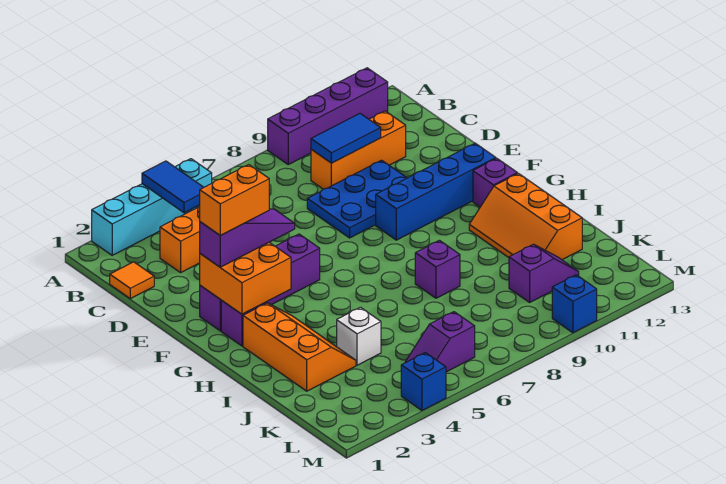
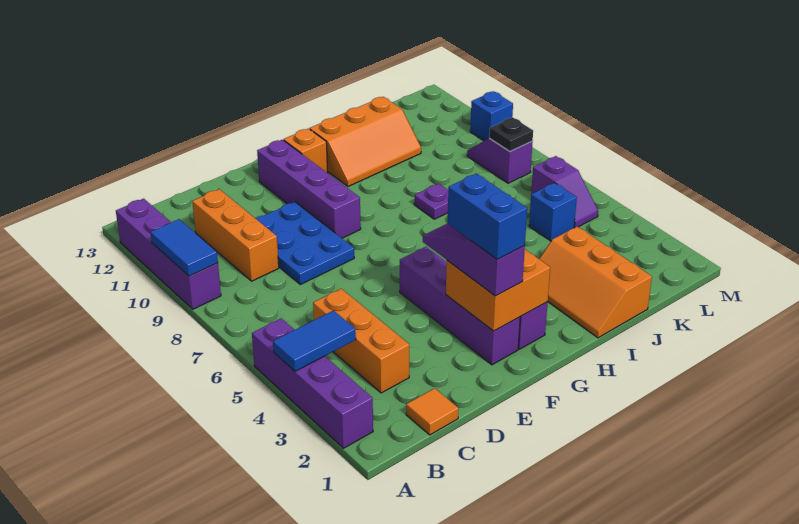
cyan brick A2:A5 level 1 -> purple brick A2:A5 level 1
blue tile C9:C10 level 2 -> blue tile A9:A10 level 2
orange brick F2:F3 level 4 -> blue brick F2:F3 level 4
blue brick F9:F12 level 1 -> purple brick F9:F12 level 1
purple brick G12 level 1 -> orange brick G12 level 1
orange slope H2:J3 level 1 top 2 -> orange slope I1:J3 level 1 top J
purple brick I8 level 1 -> purple plate I8 level 1
white brick J4 level 1 -> none
purple slope K10:K11 level 1 top 10 -> purple slope L8:L9 level 1 top 8
none -> black plate L8 level 2
blue brick M4 level 1 -> blue brick K5 level 1

